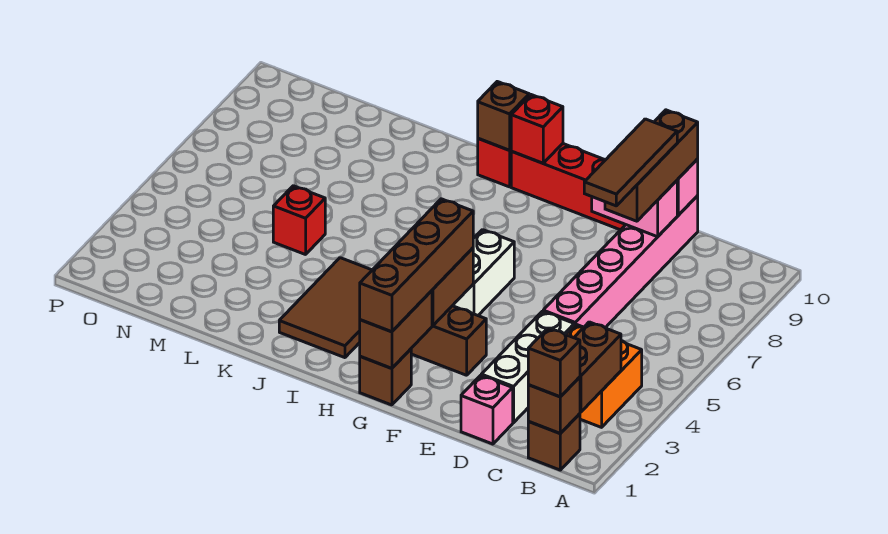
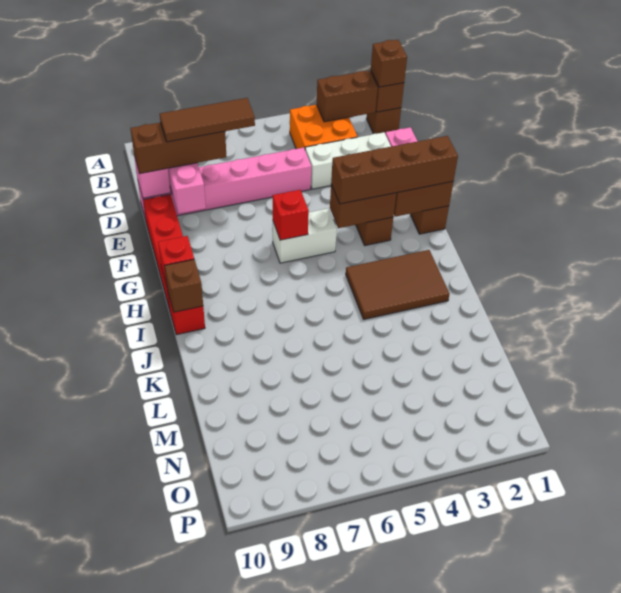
red brick L5 level 1 -> red brick G6 level 2

